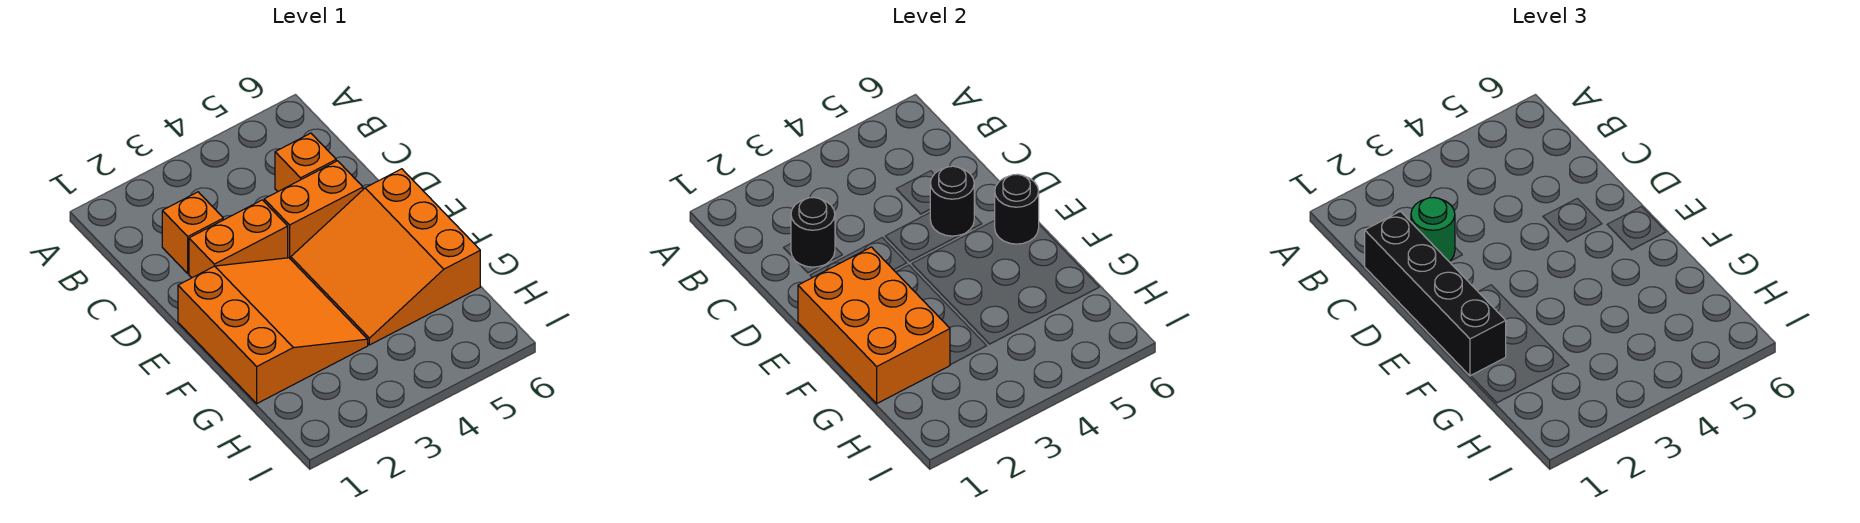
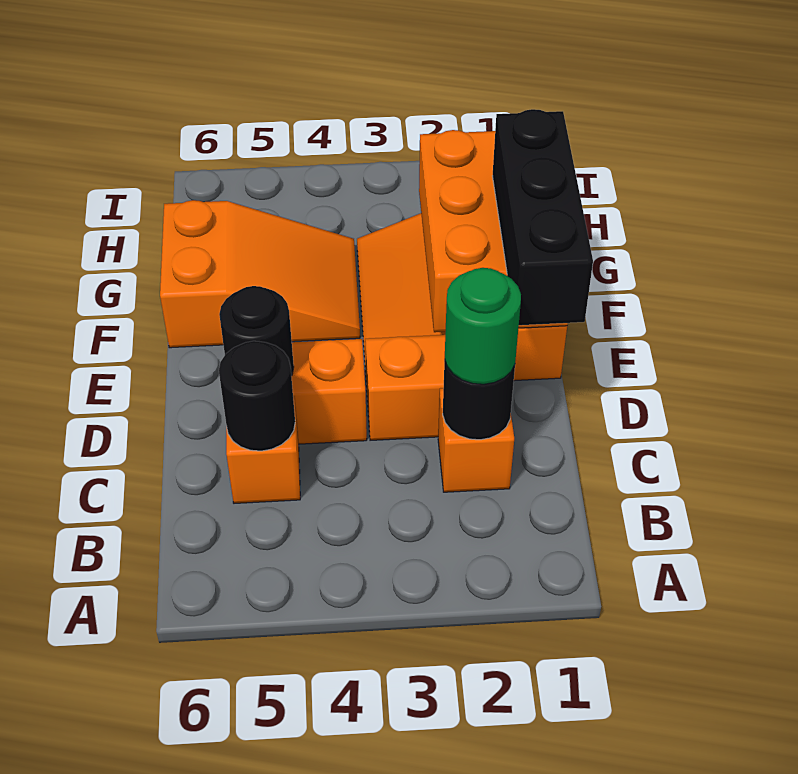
black brick C1:F1 level 3 -> black brick D1:F1 level 3
orange slope E4:G6 level 1 top 6 -> orange slope F4:G6 level 1 top 6
black round brick E6 level 2 -> black round brick C5 level 2

